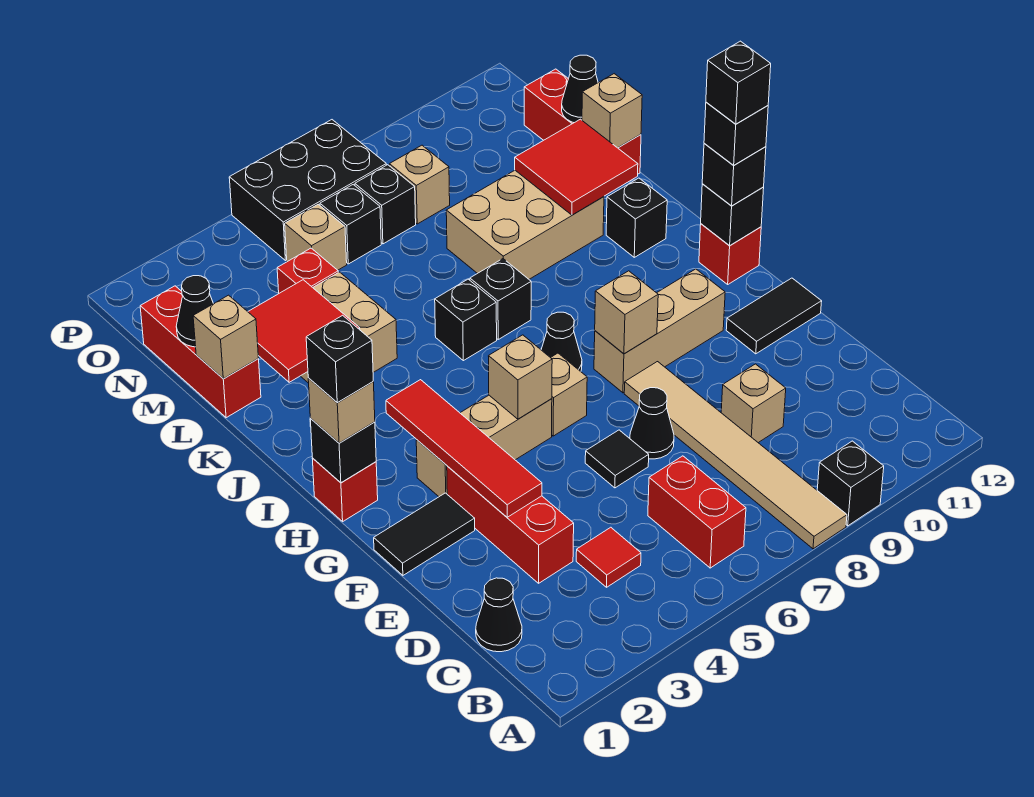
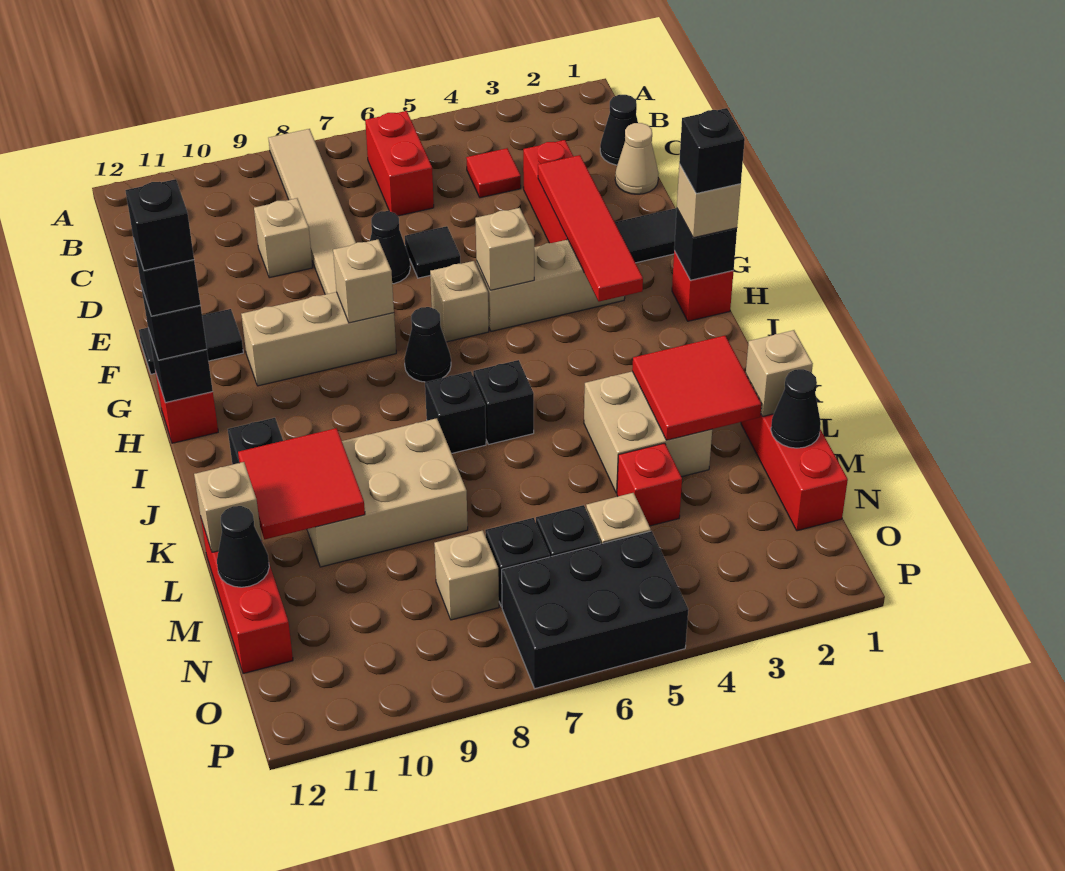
black brick A9 level 1 -> none
none -> tan cone D1 level 1

